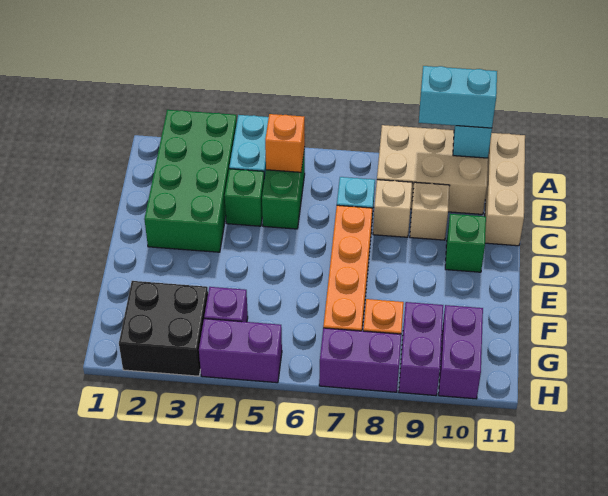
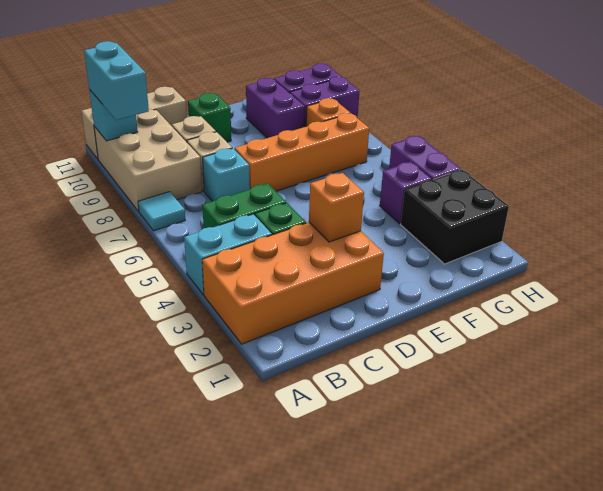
green brick A2:D3 level 1 -> orange brick A2:D3 level 1
none -> cyan tile A7 level 1
orange brick B5 level 2 -> orange brick D3 level 2
purple brick H7:H8 level 1 -> purple brick F9:F10 level 1

